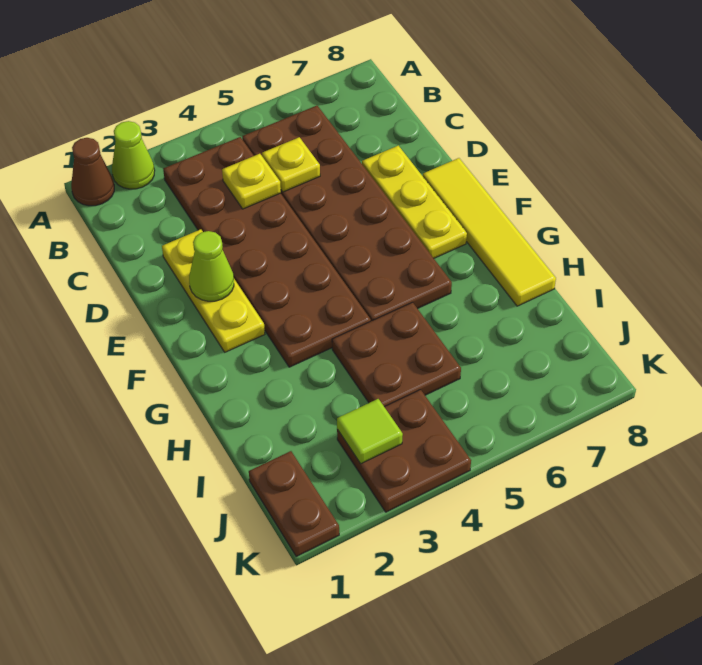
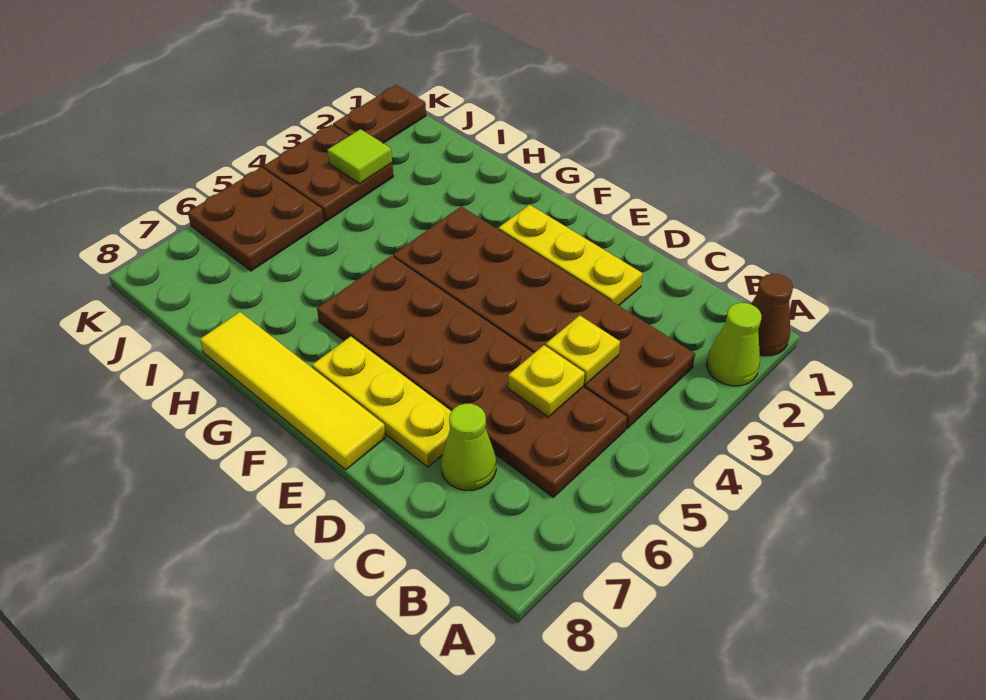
lime cone E2 level 2 -> lime cone C7 level 1
brown plate H4:I5 level 1 -> brown plate J5:K6 level 1
brown plate J1:K1 level 1 -> brown plate K1:K2 level 1

